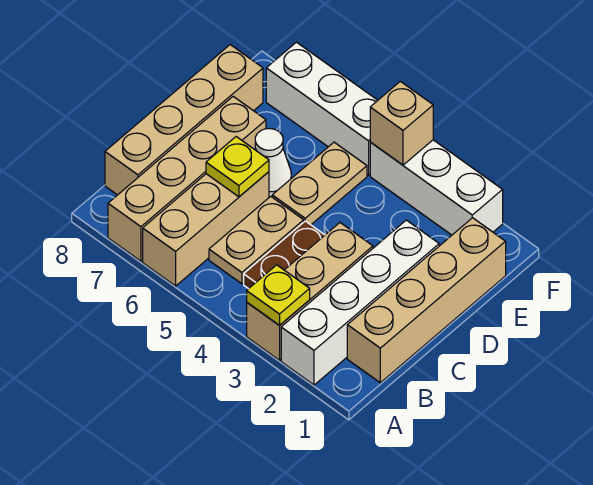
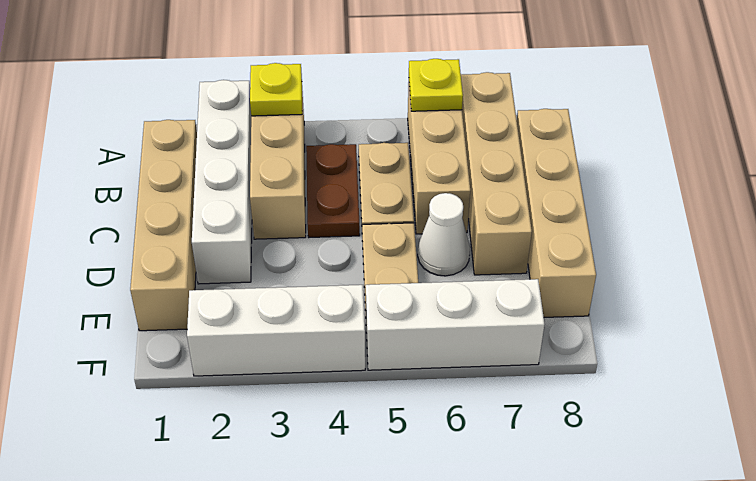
yellow plate C6 level 2 -> yellow plate A6 level 2
tan brick F4 level 2 -> none

